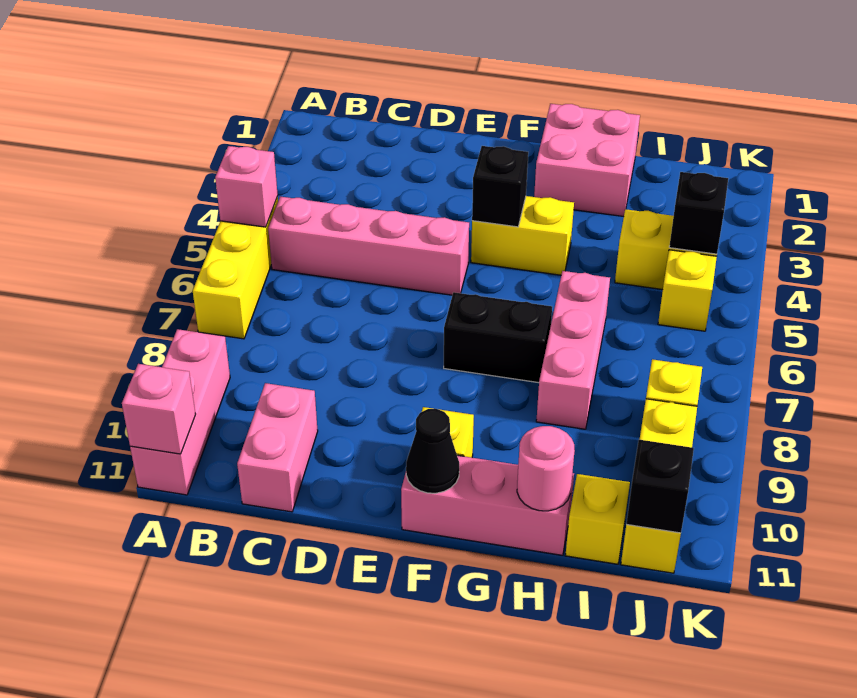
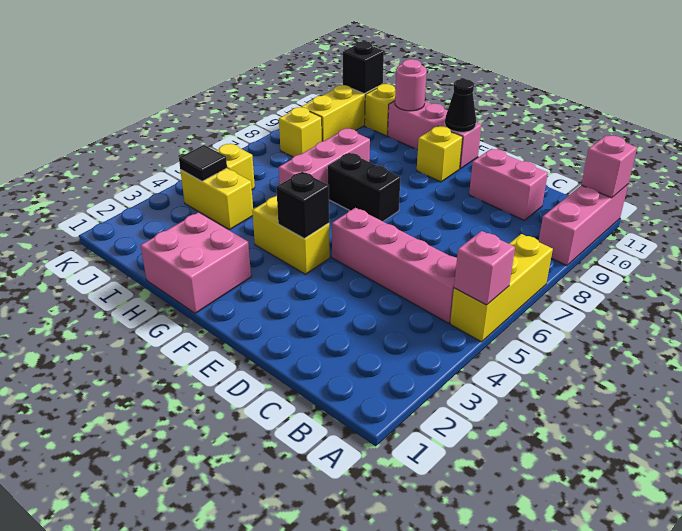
pink brick C10:C11 level 1 -> pink brick C10:D10 level 1
black brick J4 level 2 -> black tile J4 level 2

